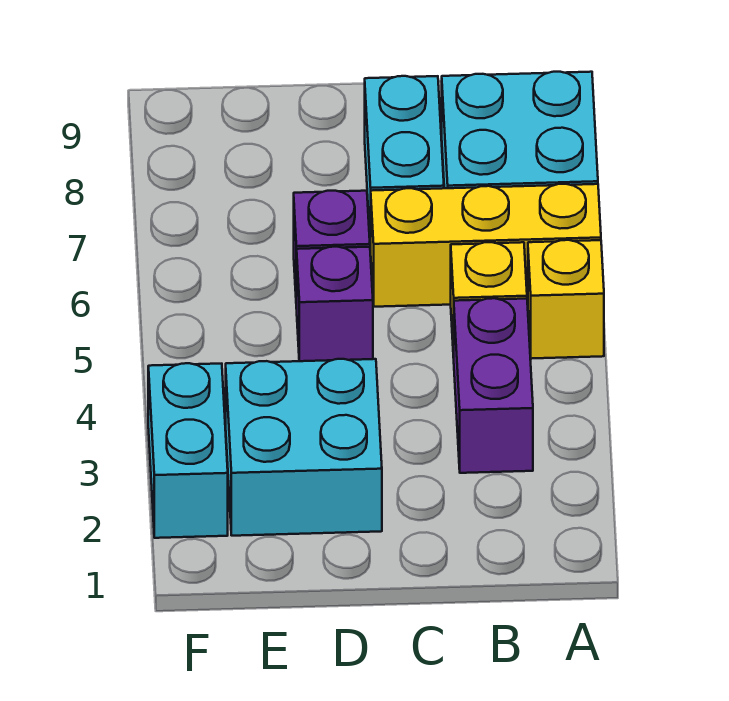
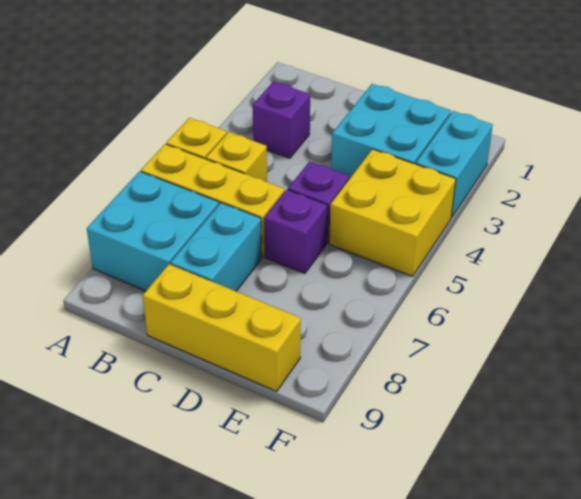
purple brick B3:B4 level 1 -> purple brick B3 level 1
none -> yellow brick C9:E9 level 1
none -> yellow brick E4:F5 level 1

